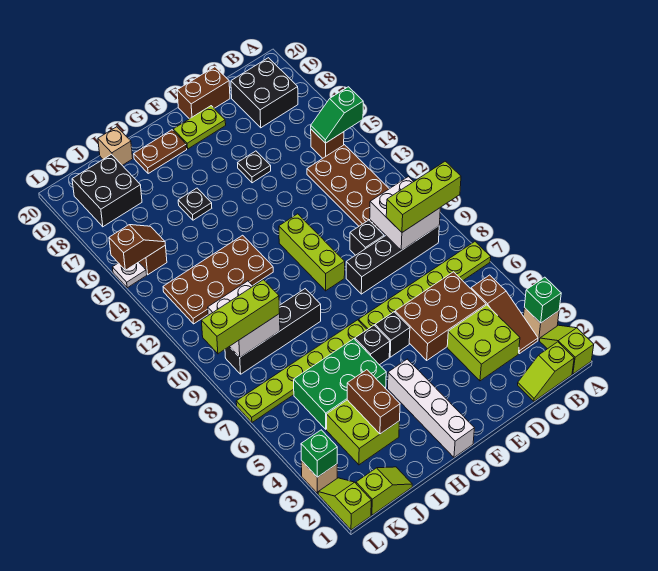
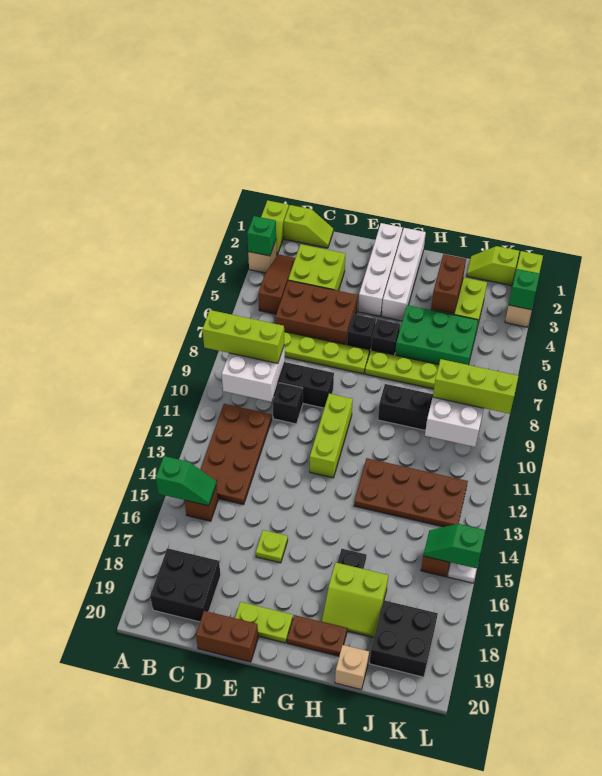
black plate E16 level 1 -> lime plate E16 level 1
none -> white brick F1:F4 level 1
none -> lime slope H17:I18 level 1 top 17
brown slope K15:L15 level 2 top L -> green slope K15:L15 level 2 top L

